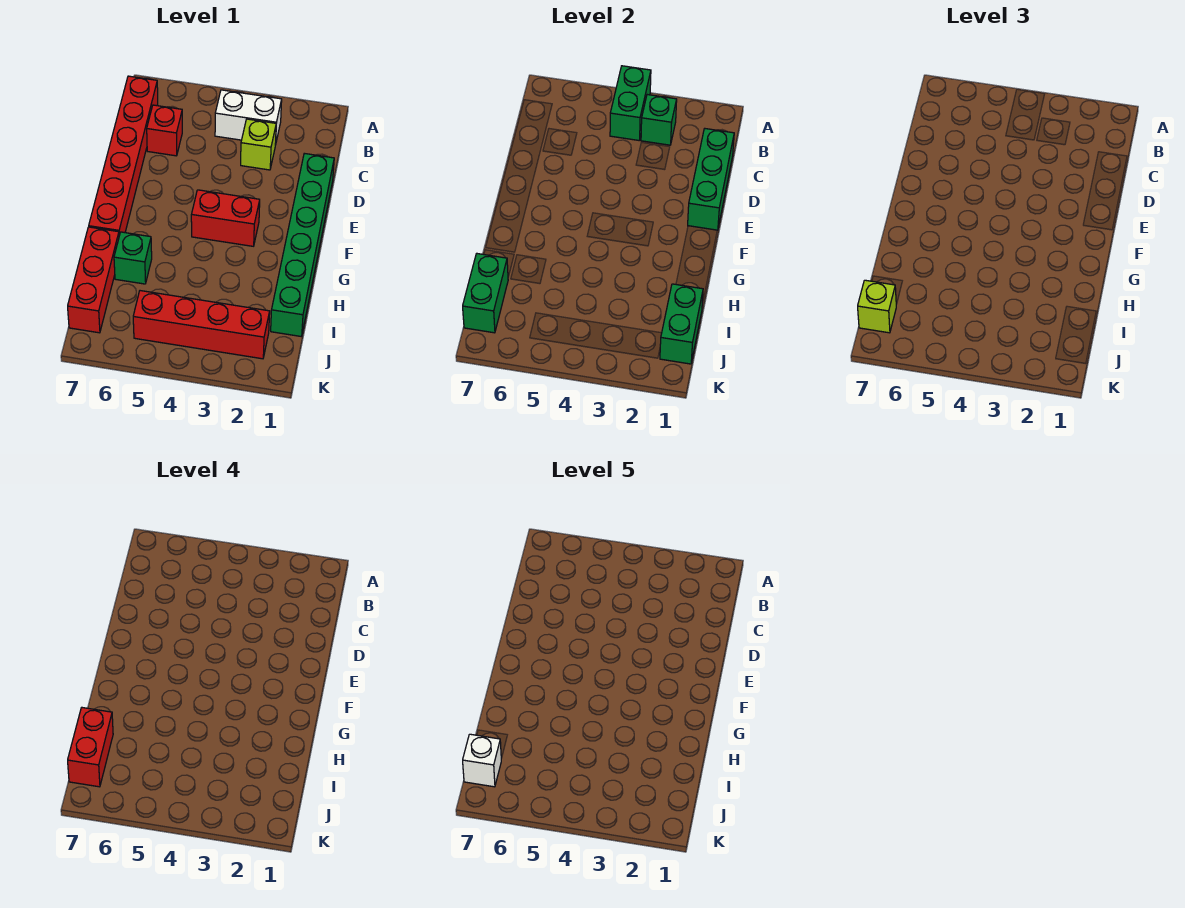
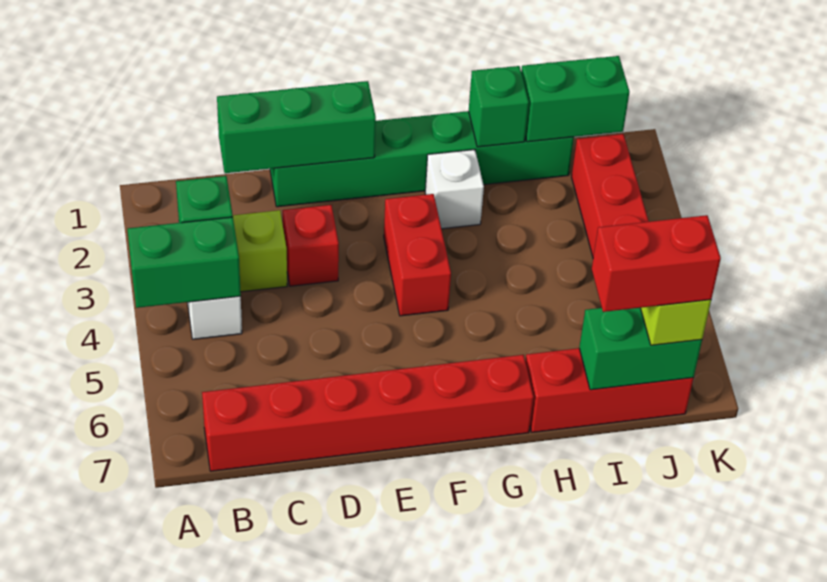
red brick C6 level 1 -> red brick D3 level 1
green brick H6 level 1 -> green brick H1 level 2
white brick J7 level 5 -> white brick G2 level 1

